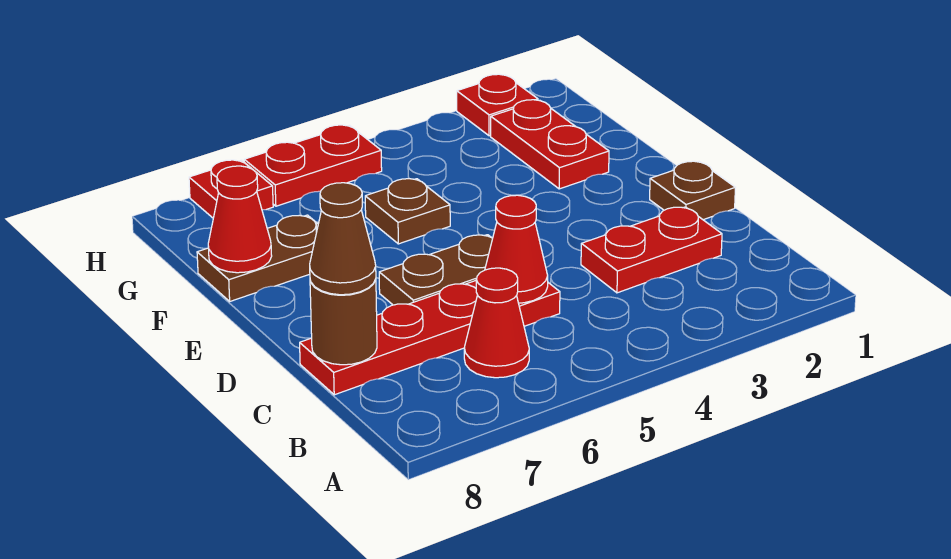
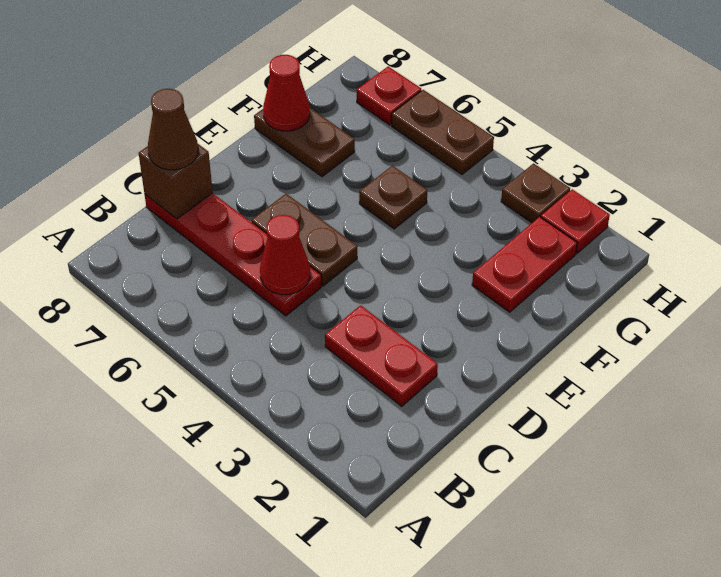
red cone B6 level 1 -> none
brown round brick C8 level 2 -> brown brick C8 level 2
brown plate D1 level 1 -> brown plate H3 level 1
red plate H5:H6 level 1 -> brown plate H5:H6 level 1

